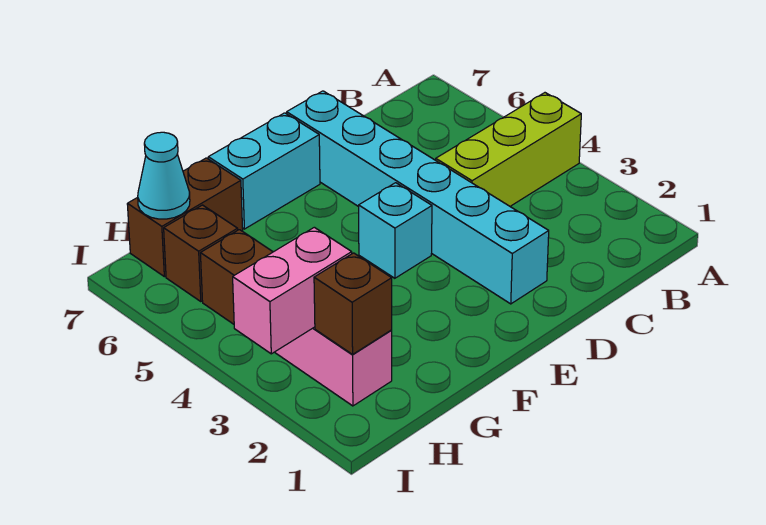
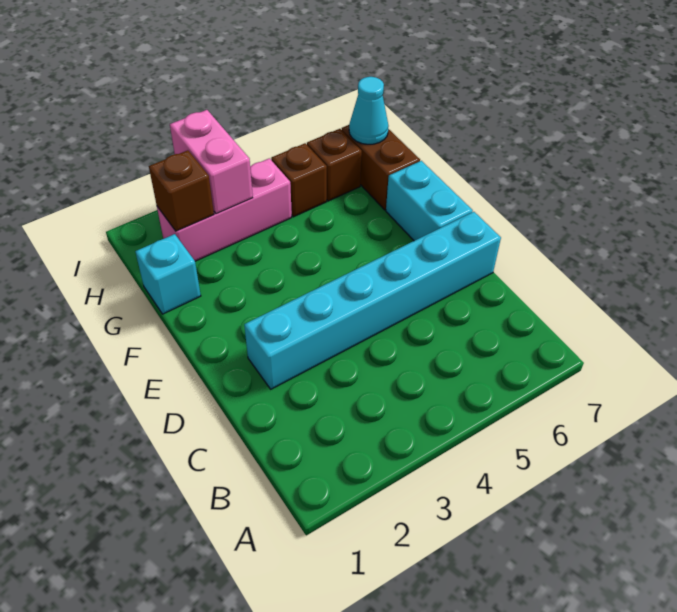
lime brick A4:C4 level 1 -> none
cyan brick E4 level 1 -> cyan brick G1 level 1

